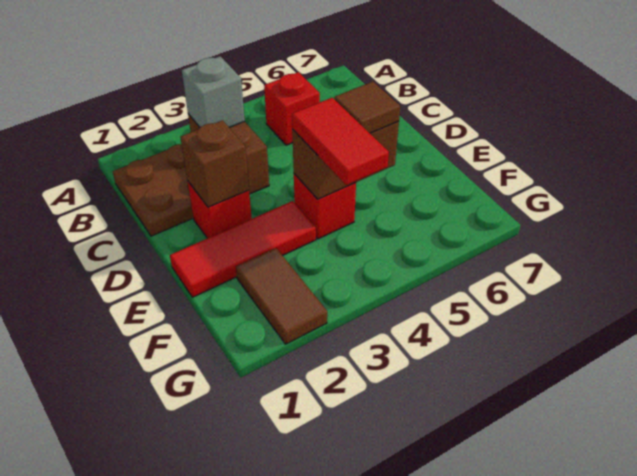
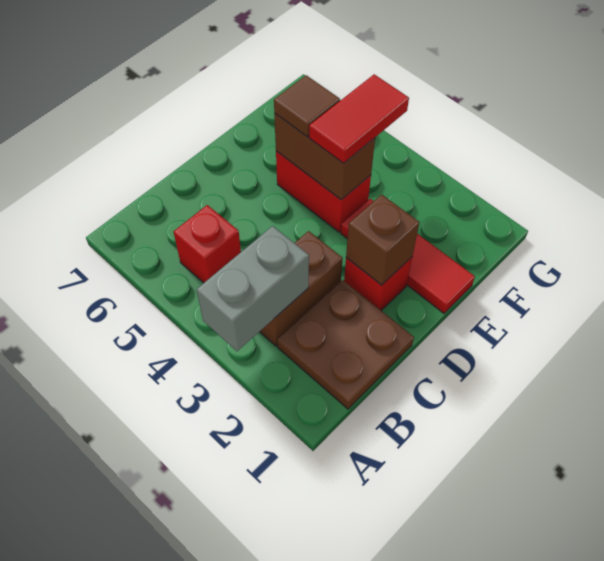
grey brick B3 level 2 -> grey brick A3:B3 level 2
red brick E4 level 1 -> red brick E4:E5 level 1
brown tile F2:G2 level 1 -> none

